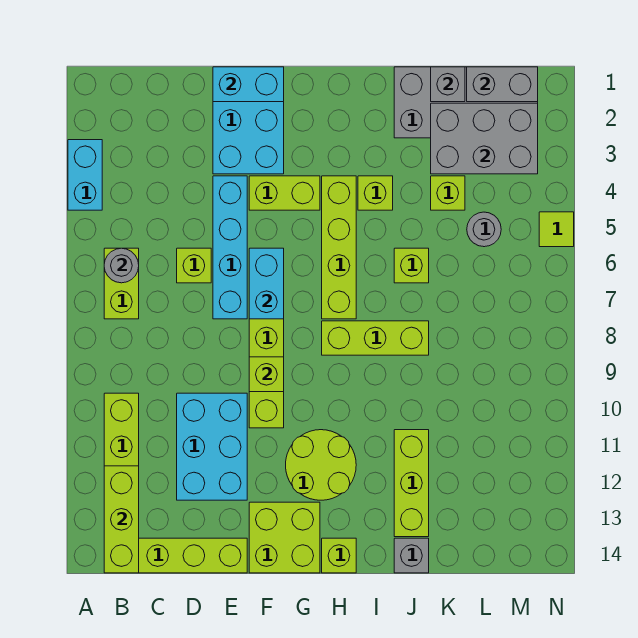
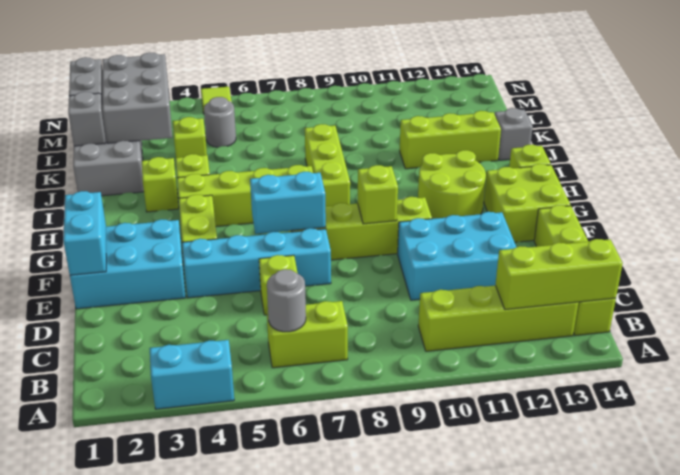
lime brick J6 level 1 -> lime brick I3 level 1

